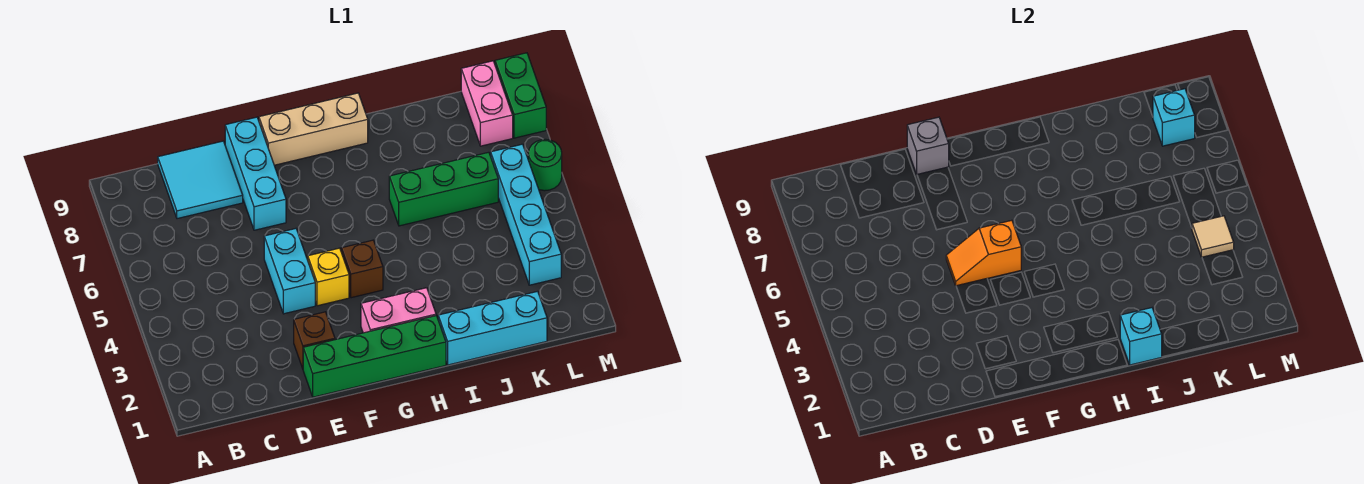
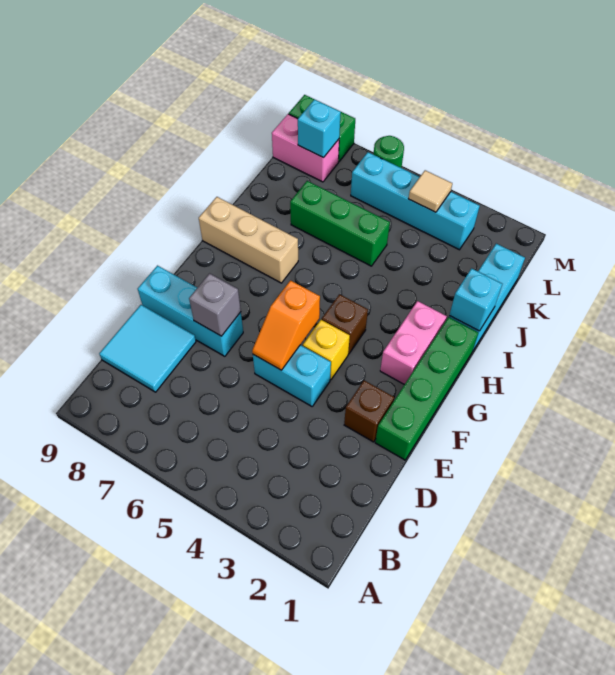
grey brick E9 level 2 -> grey brick E7 level 2
tan brick F9:H9 level 1 -> tan brick H7:H9 level 1
green brick I6:K6 level 1 -> green brick J5:J7 level 1

